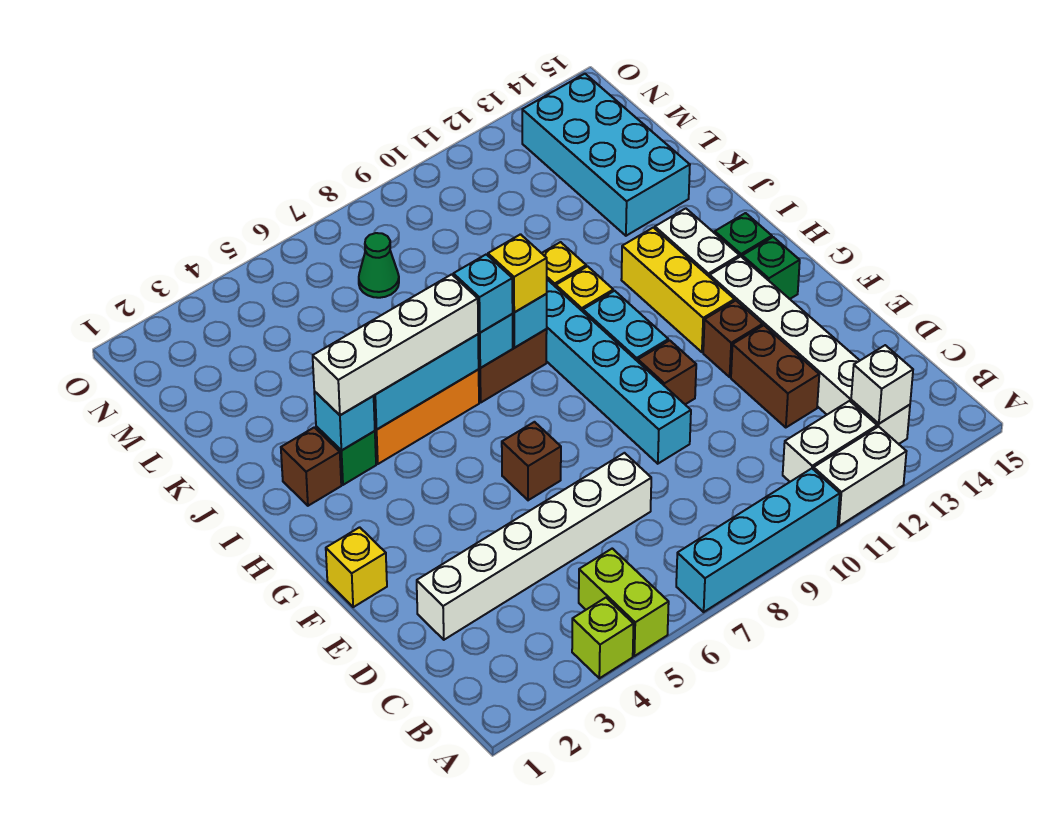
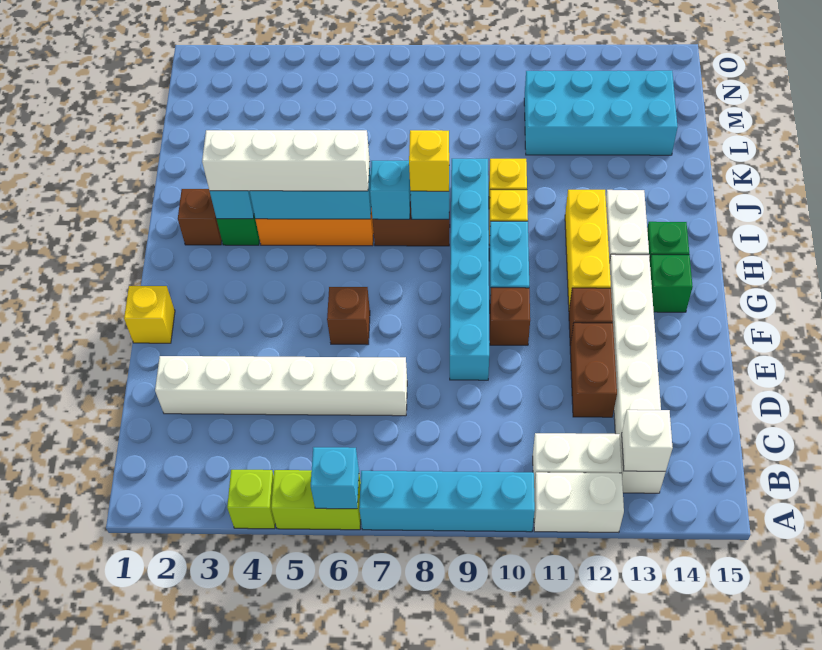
lime brick A5:B5 level 1 -> lime brick A5:A6 level 1
cyan brick I7 level 3 -> cyan brick A6 level 2
cyan brick K13:N14 level 1 -> cyan brick L11:M14 level 1
green cone M7 level 1 -> none

